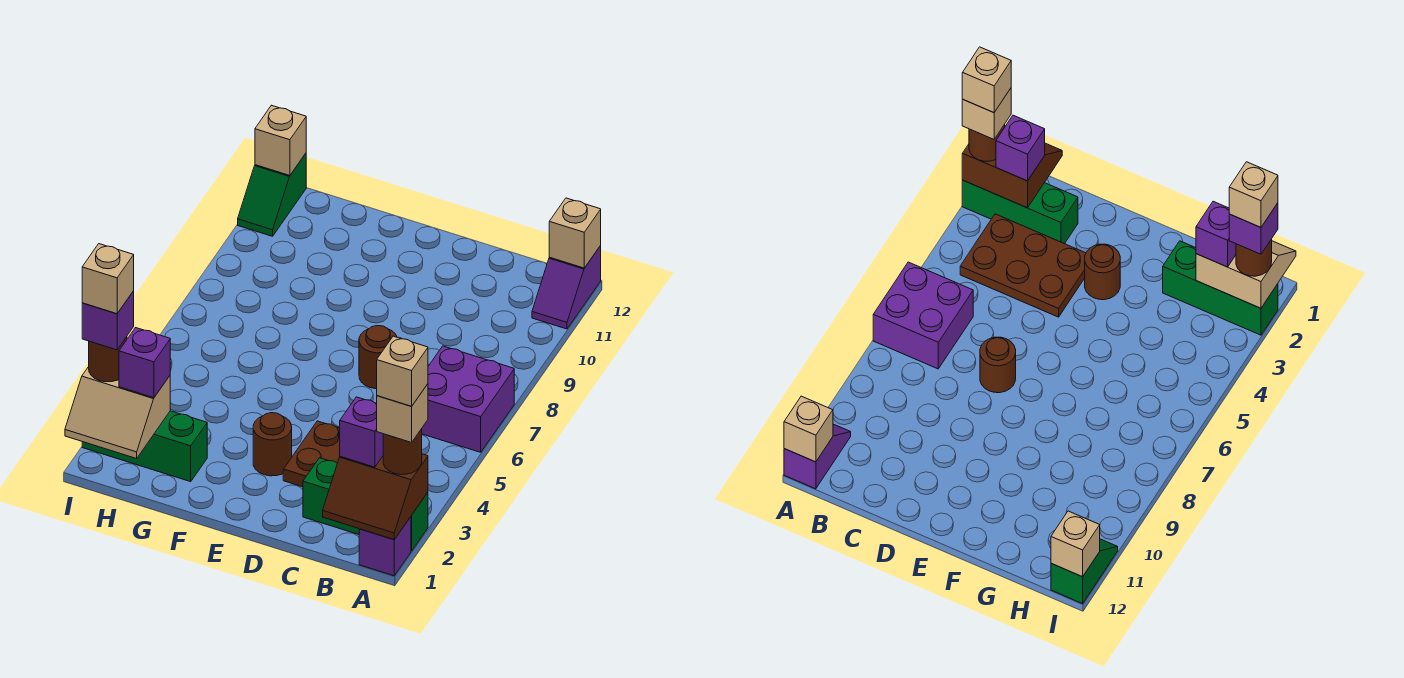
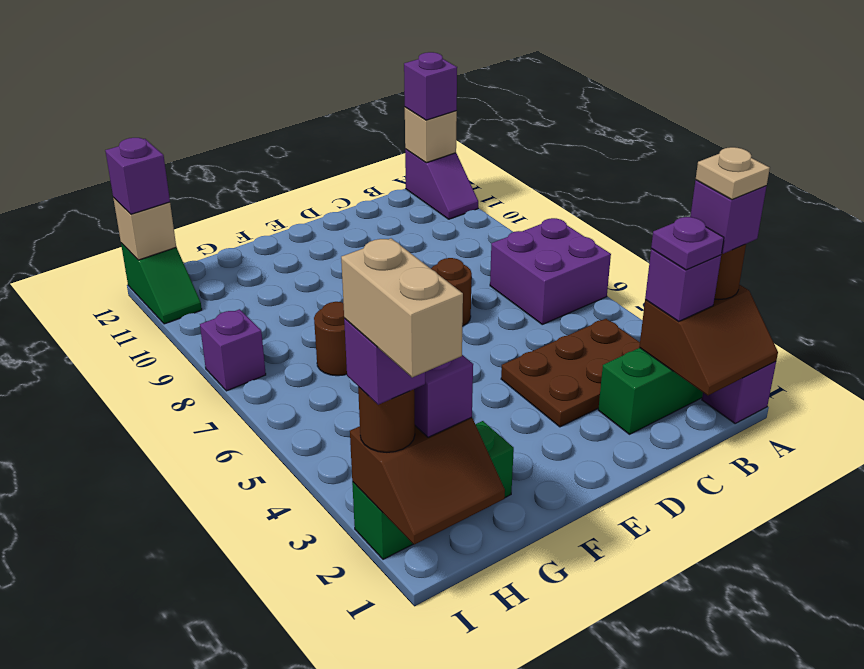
tan brick A2 level 4 -> purple brick A2 level 4
tan brick A2 level 5 -> tan plate A2 level 5
none -> purple brick A12 level 3
none -> purple plate B2 level 4
brown round brick E3 level 1 -> brown round brick G7 level 1
tan slope H1:I2 level 2 top 2 -> brown slope H1:I2 level 2 top 2
tan brick I2 level 5 -> tan brick I1:I2 level 5
none -> purple brick I8 level 1
none -> purple brick I12 level 3

